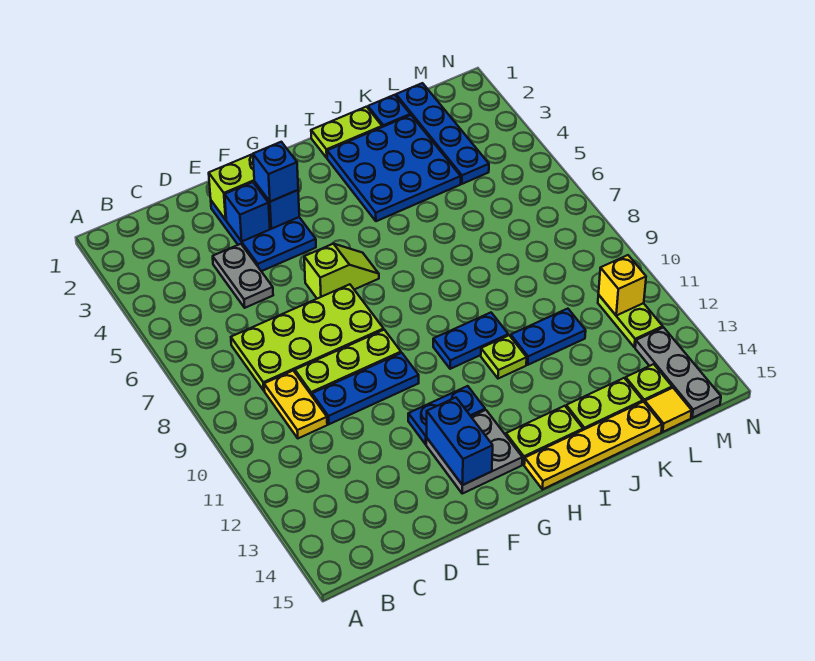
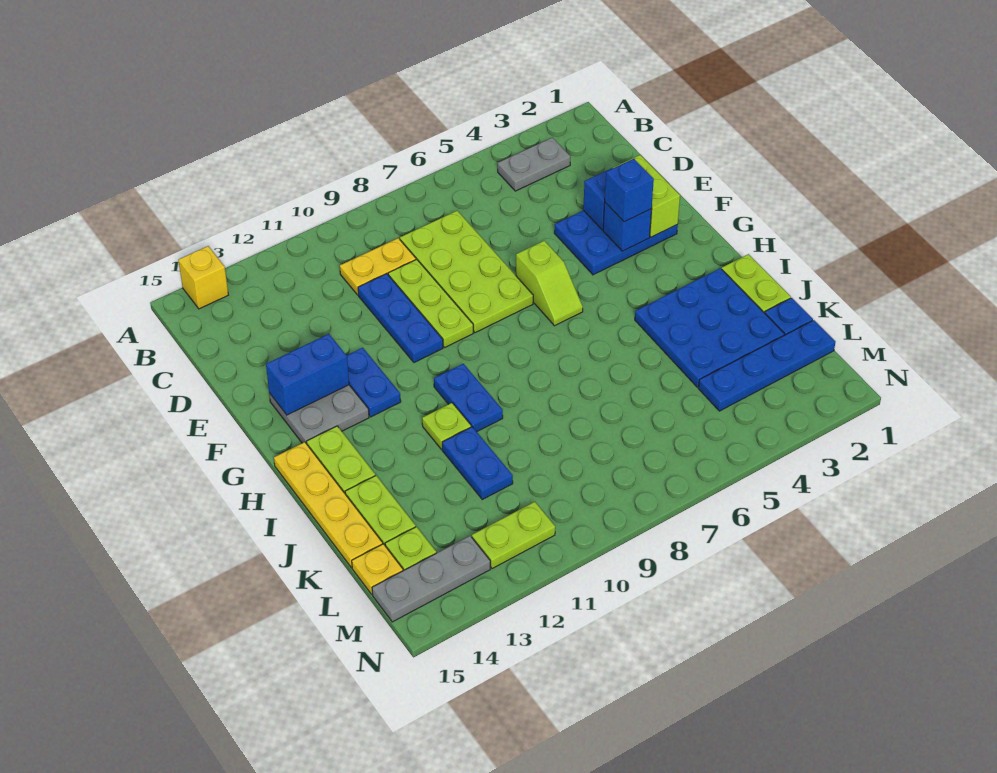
grey plate D4:D5 level 1 -> grey plate B3:B4 level 1
yellow tile L15 level 1 -> yellow plate L15 level 1
yellow brick M11 level 2 -> yellow brick A14 level 1

